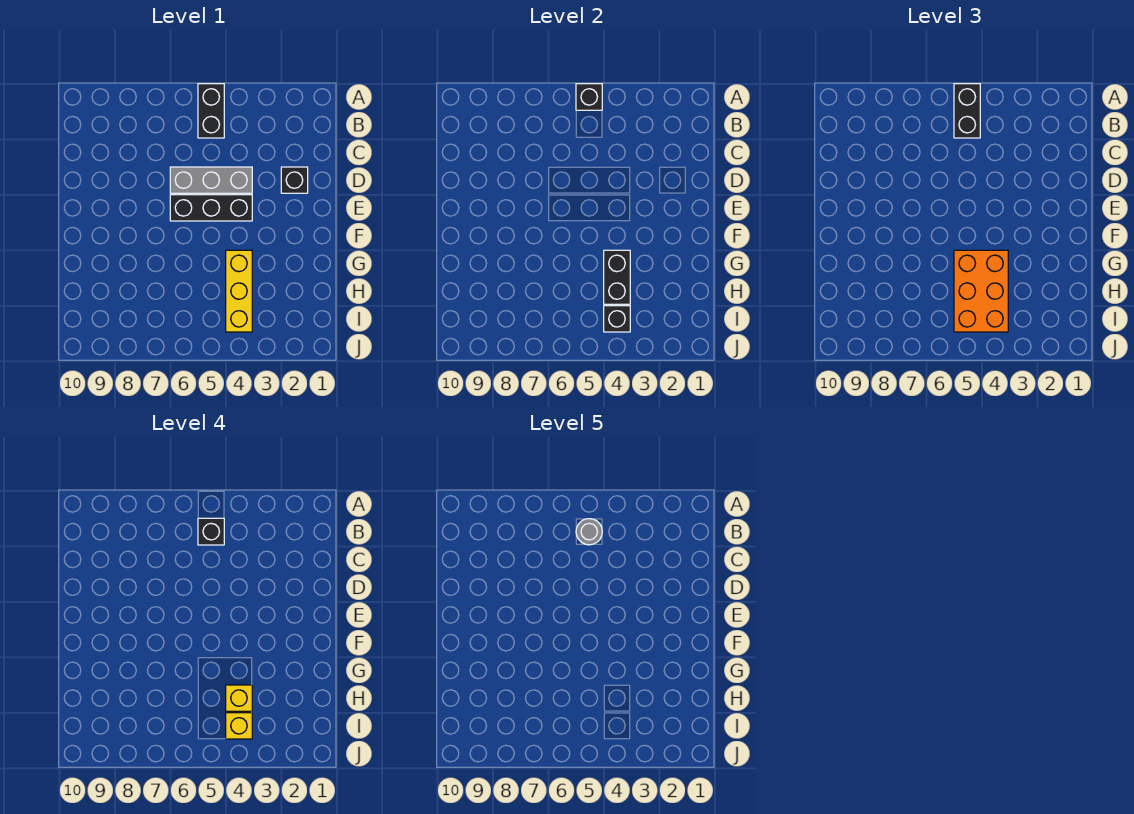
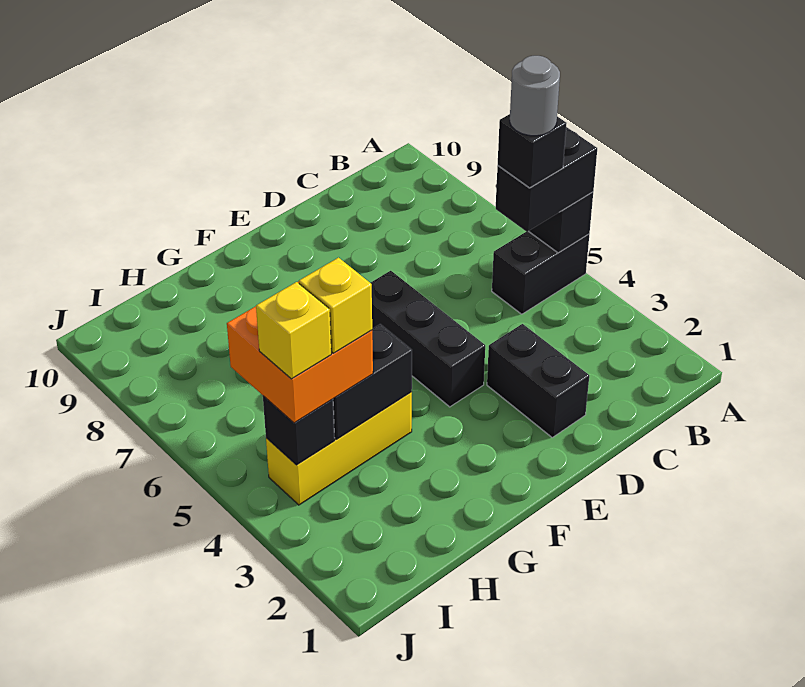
black brick D2 level 1 -> black brick D2:D3 level 1
grey brick D4:D6 level 1 -> none
orange brick G4:I5 level 3 -> orange brick H4:I5 level 3

